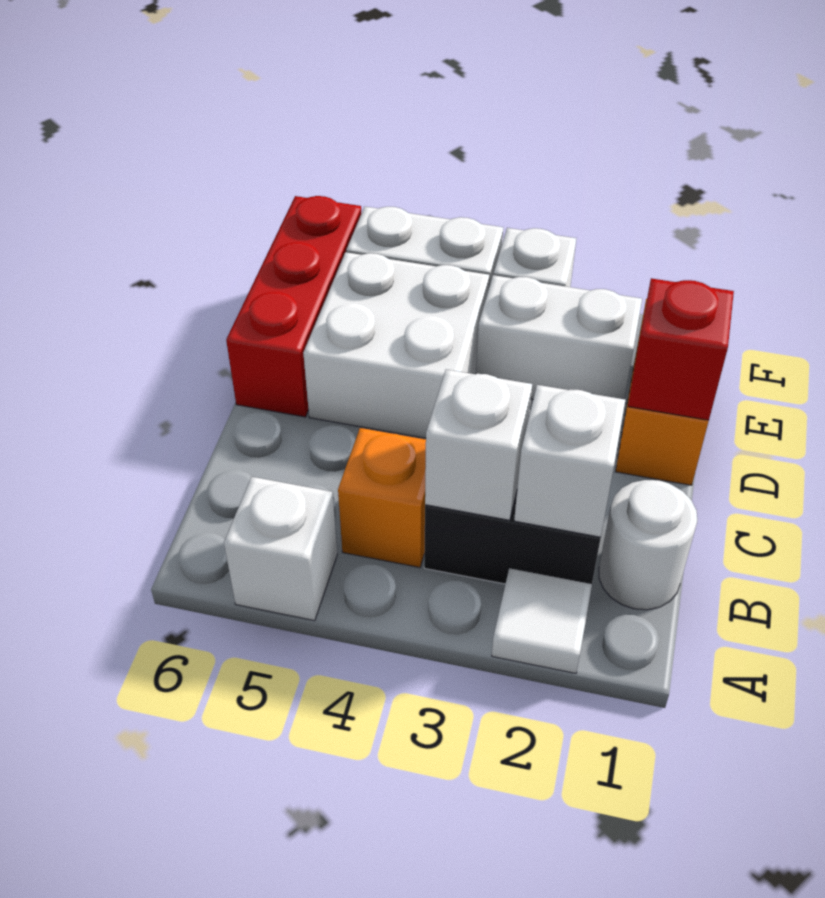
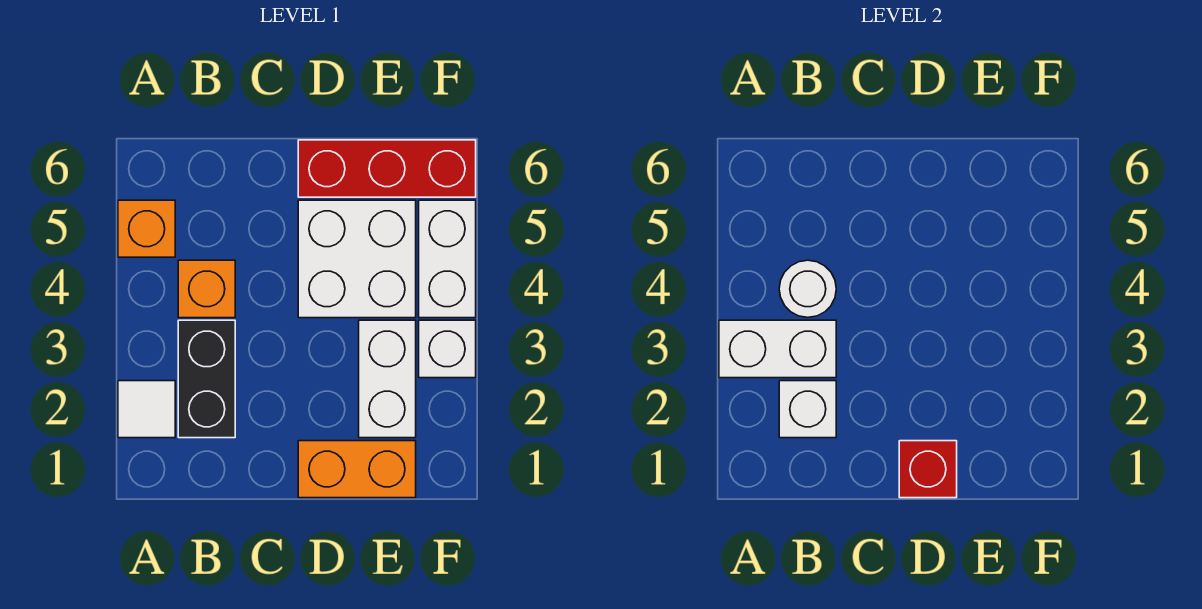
white brick A5 level 1 -> orange brick A5 level 1
white round brick B1 level 1 -> white round brick B4 level 2
white brick B3 level 2 -> white brick A3:B3 level 2

